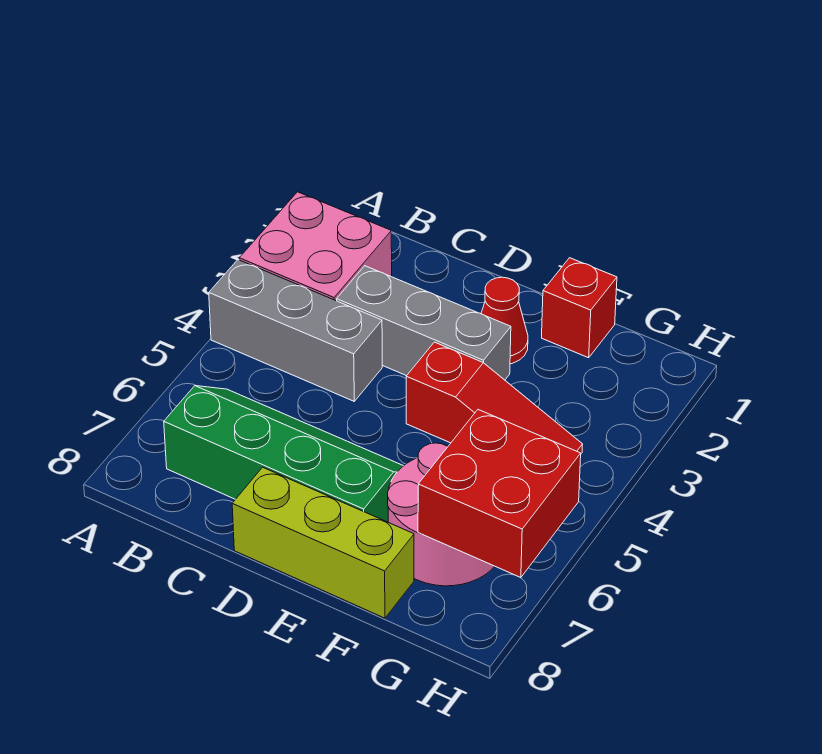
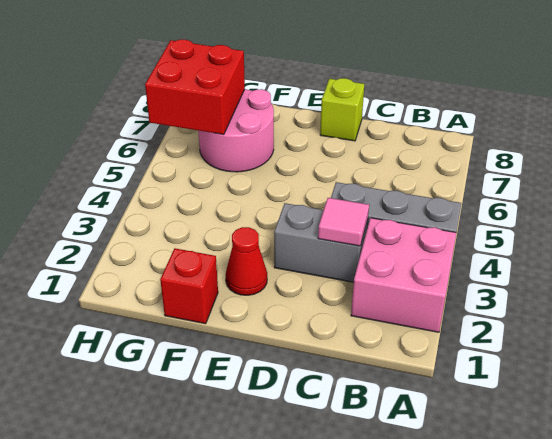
green slope B6:E7 level 1 top 7 -> none
grey brick C3:E3 level 1 -> grey brick C3:D3 level 1
none -> pink tile C3 level 2
lime brick D8:F8 level 1 -> lime brick D8 level 1
red slope E4:G4 level 1 top E -> none

